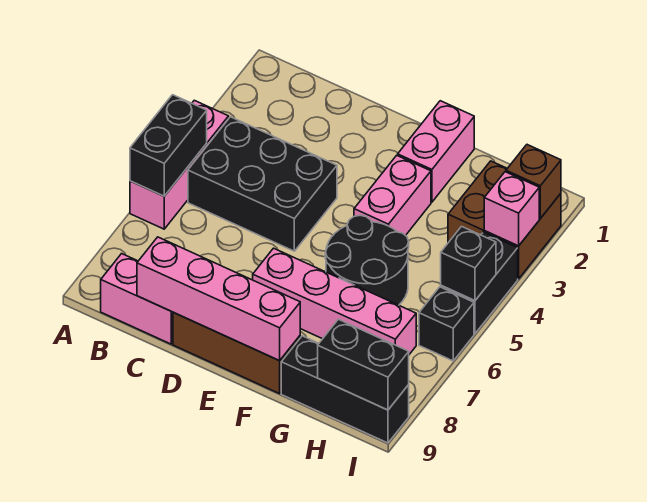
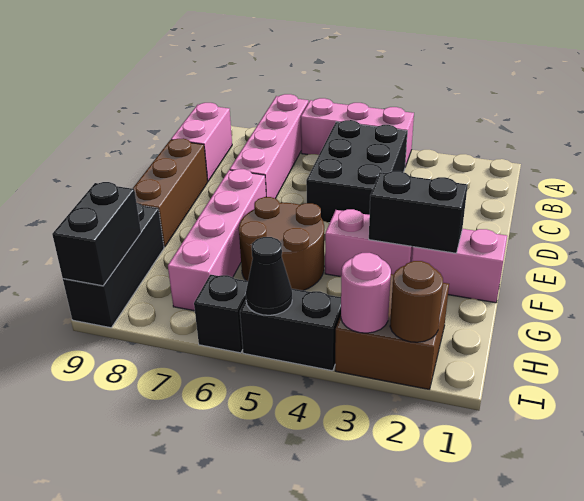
black brick A5:A6 level 2 -> black brick F2:F3 level 2
pink brick C9:F9 level 2 -> pink brick A7:D7 level 1
black round brick F5:G6 level 1 -> brown round brick F5:G6 level 1
brown brick I2 level 2 -> brown round brick I2 level 2
pink brick I3 level 2 -> pink round brick I3 level 2
black brick I5 level 2 -> black cone I5 level 2

